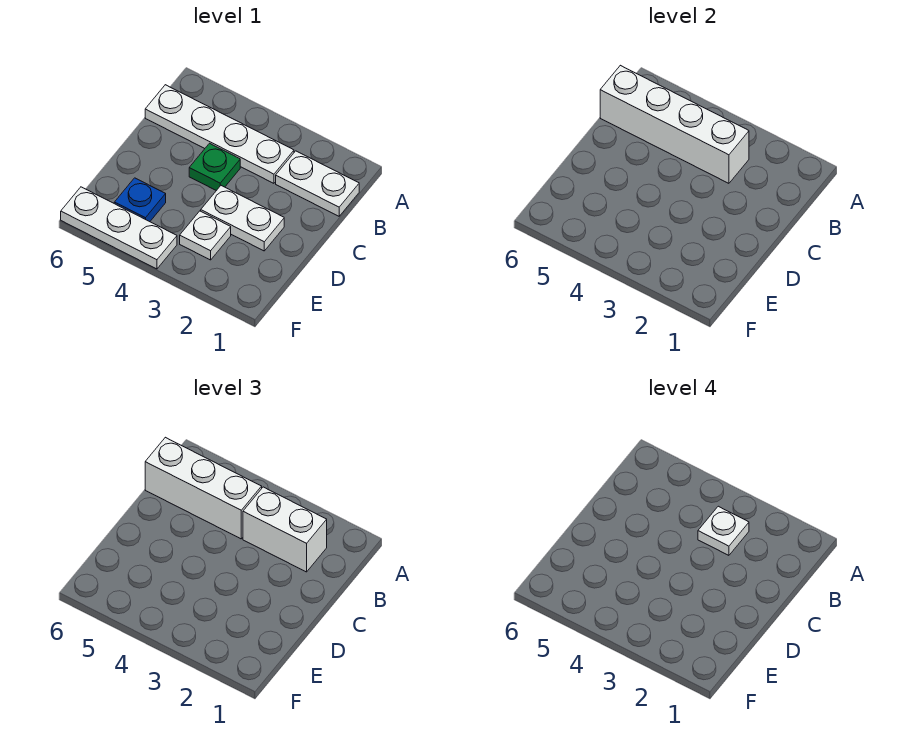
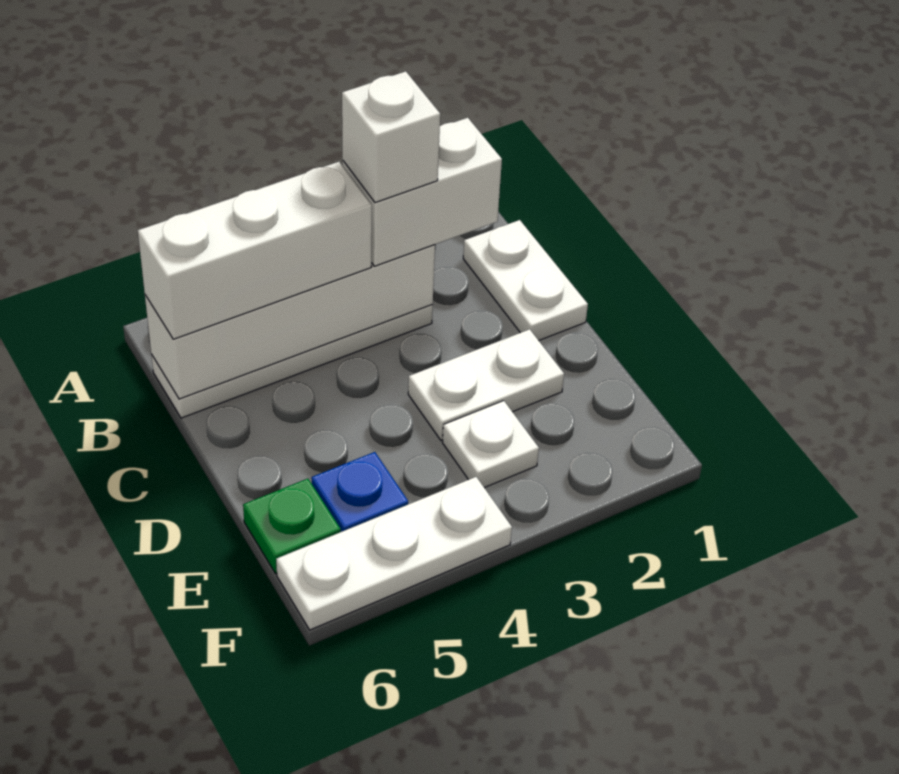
white plate B1:B2 level 1 -> white plate B1:C1 level 1
white plate B3 level 4 -> white brick B3 level 4
green plate C4 level 1 -> green plate E6 level 1

